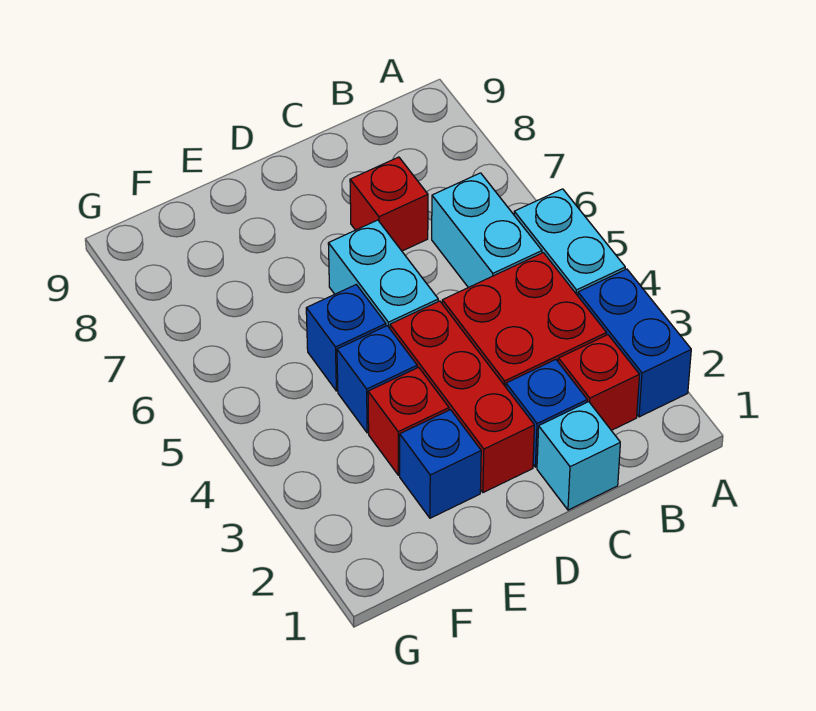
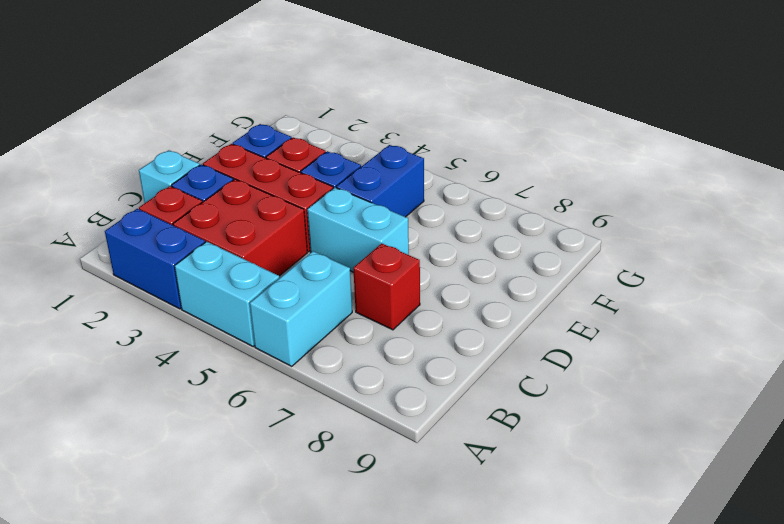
cyan brick B5:B6 level 1 -> cyan brick A6:B6 level 1
blue brick E5 level 1 -> blue brick E5:F5 level 1

